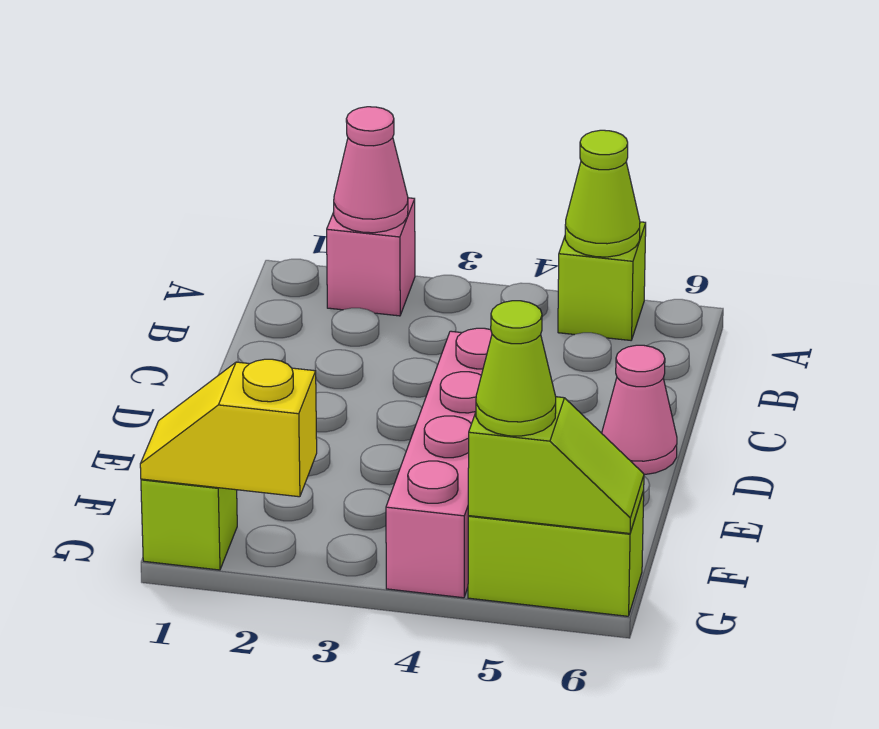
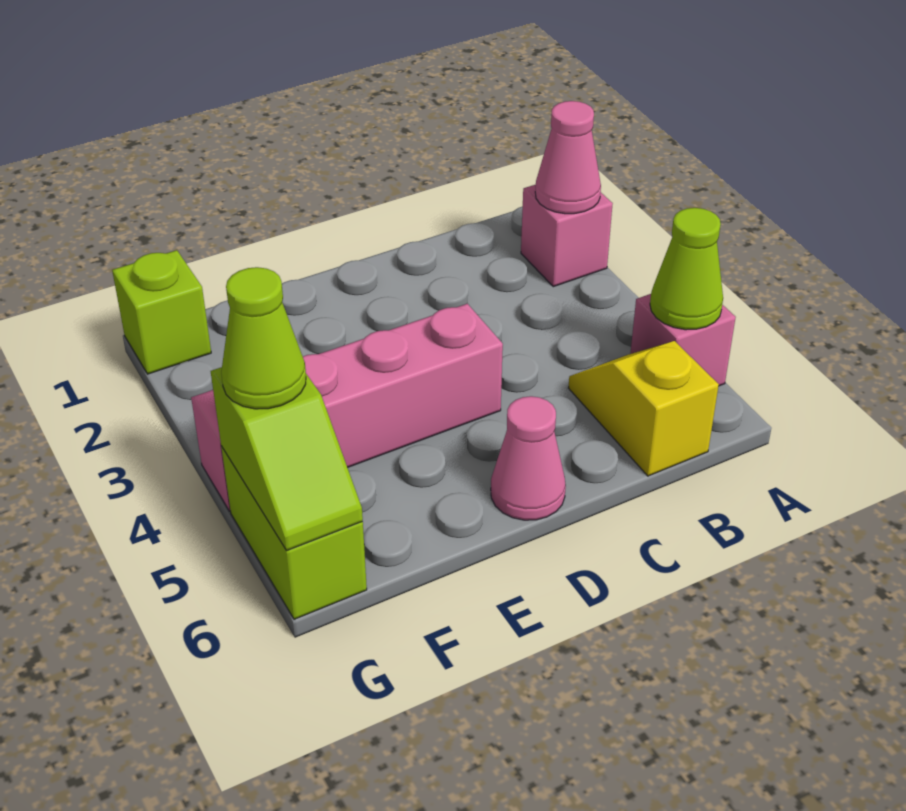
lime brick A5 level 1 -> pink brick A5 level 1
yellow slope G1:G2 level 2 top 2 -> yellow slope B5:B6 level 1 top 6

